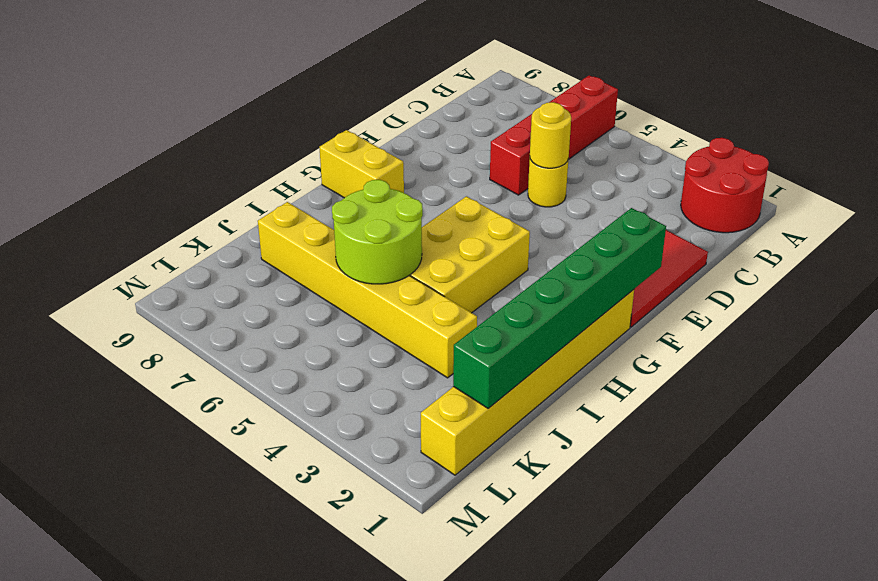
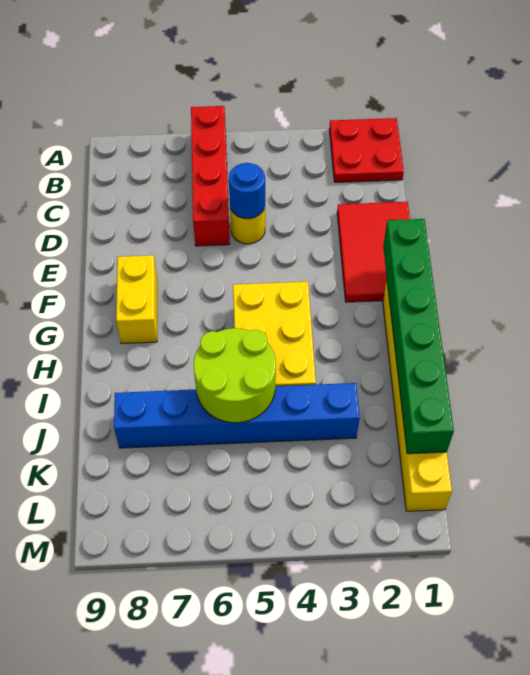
red round brick A1:B2 level 1 -> red plate A1:B2 level 1
yellow round brick D5 level 2 -> blue round brick D5 level 2
yellow brick G8:G9 level 1 -> yellow brick F8:G8 level 1
yellow brick J3:J8 level 1 -> blue brick J3:J8 level 1

